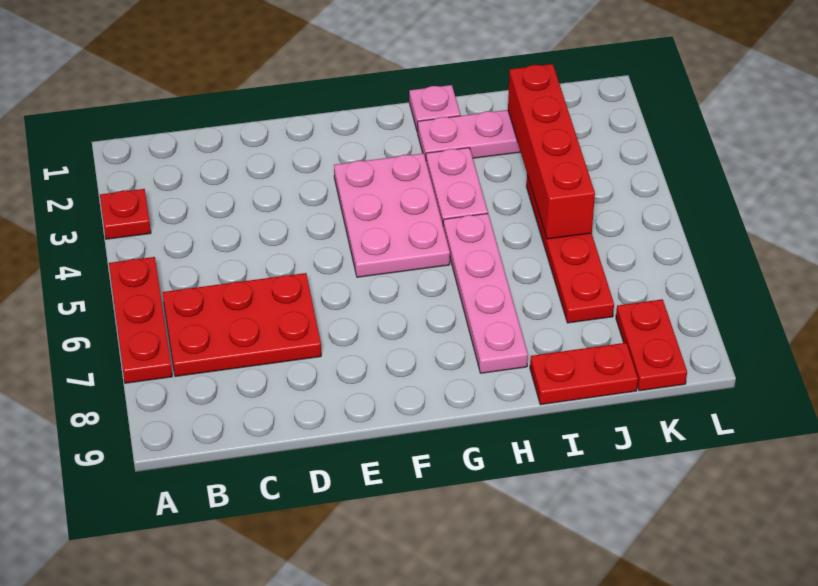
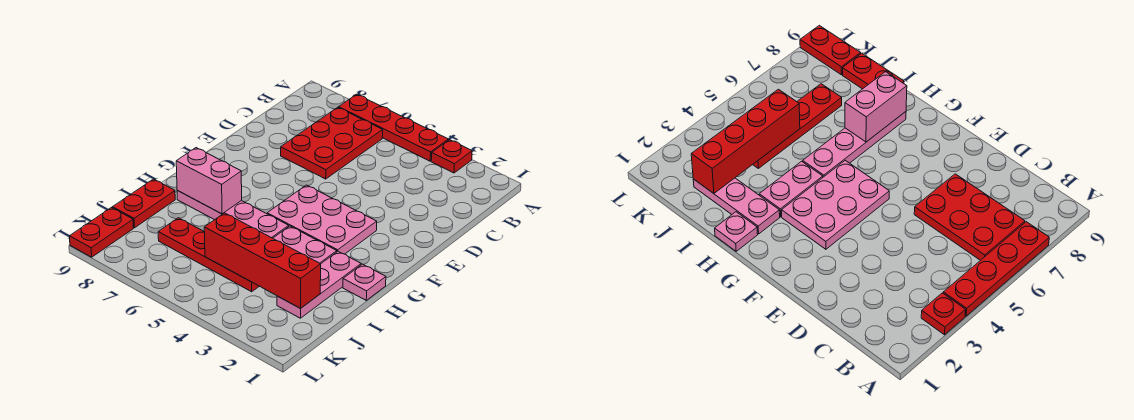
red plate A5:A7 level 1 -> red plate A4:A7 level 1
none -> pink brick H7:H8 level 2
red plate K8:K9 level 1 -> red plate K9:L9 level 1

